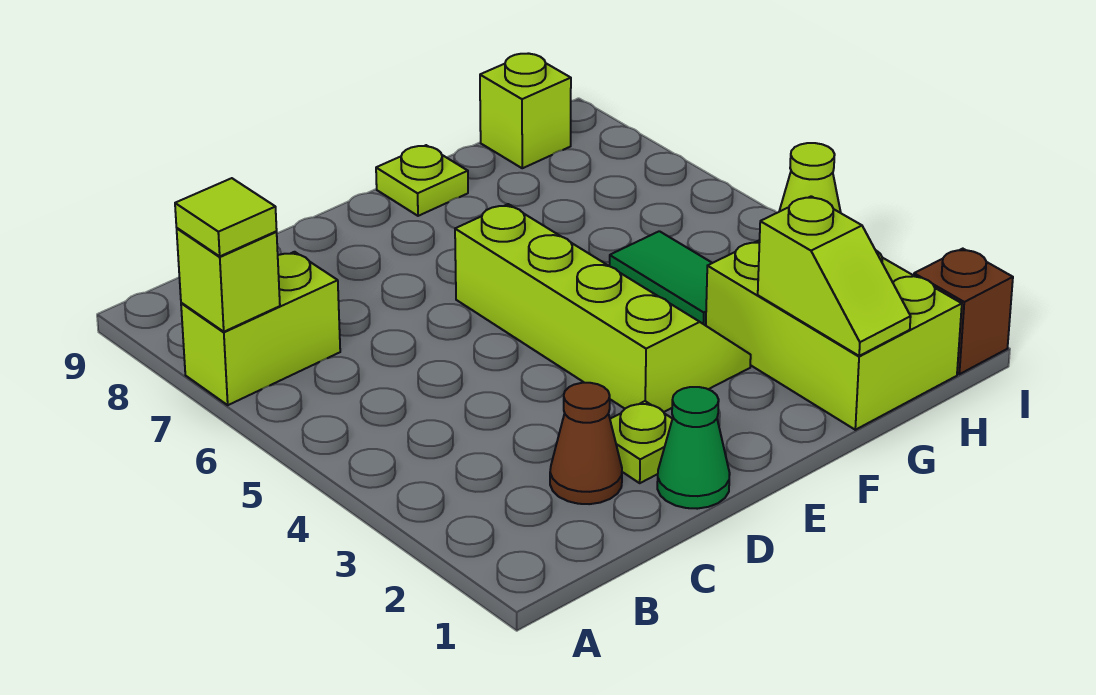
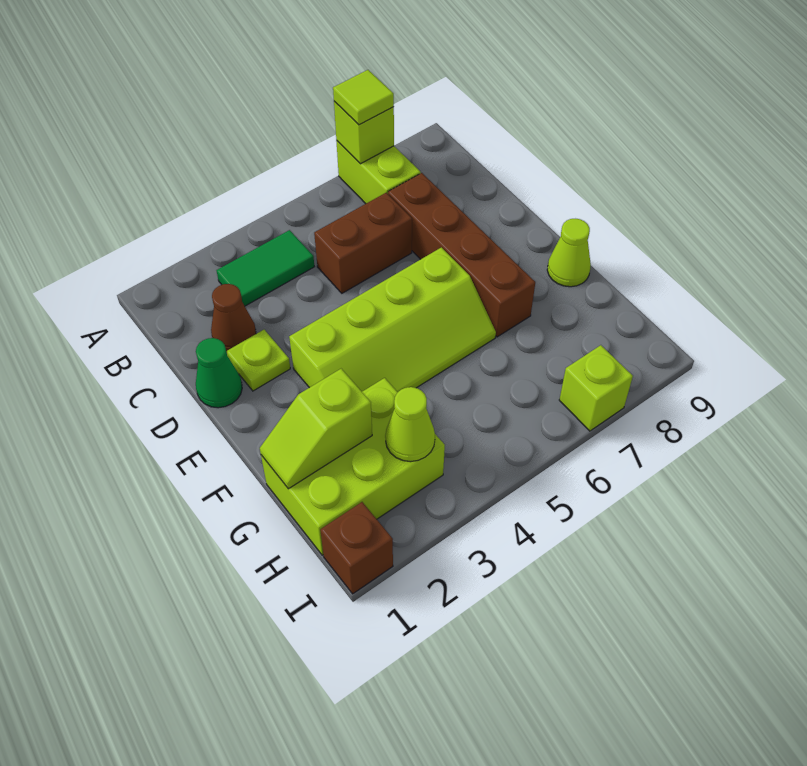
none -> brown brick C5:C6 level 1
none -> brown brick C7:F7 level 1
lime plate F9 level 1 -> lime cone F9 level 1
green tile G4:G5 level 1 -> green tile B3:B4 level 1
lime brick H9 level 1 -> lime brick I7 level 1

